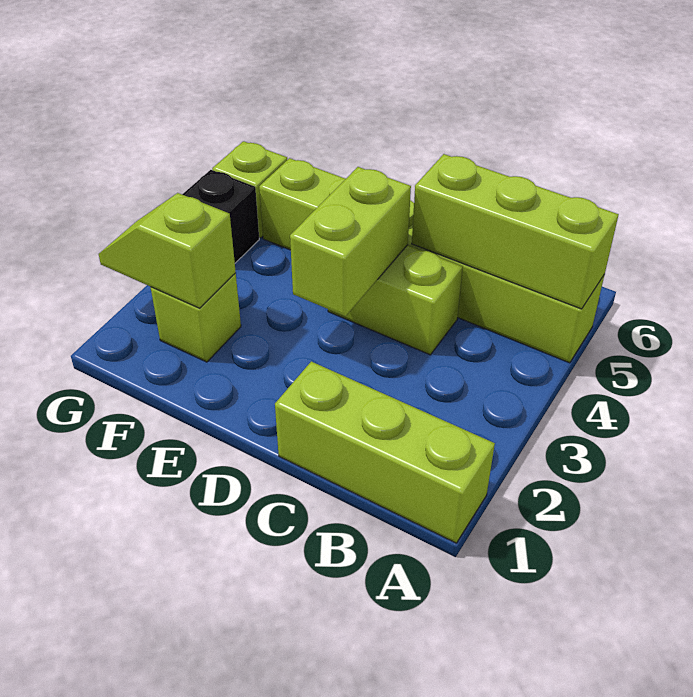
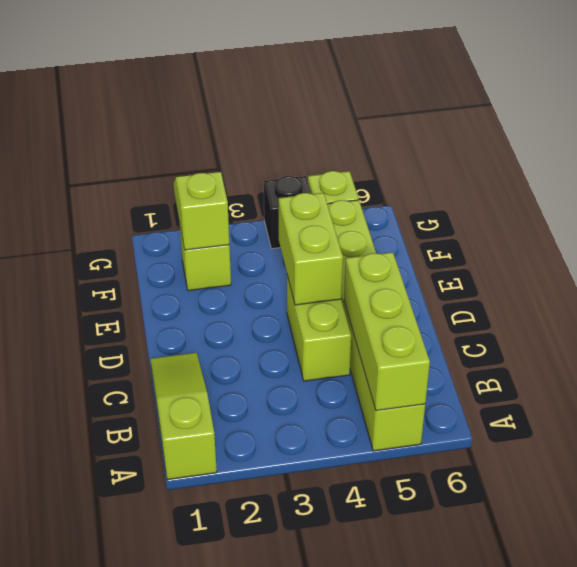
lime brick A1:C1 level 1 -> lime slope A1:C1 level 1 top A
lime brick D3:D4 level 2 -> lime brick D4:E4 level 2

